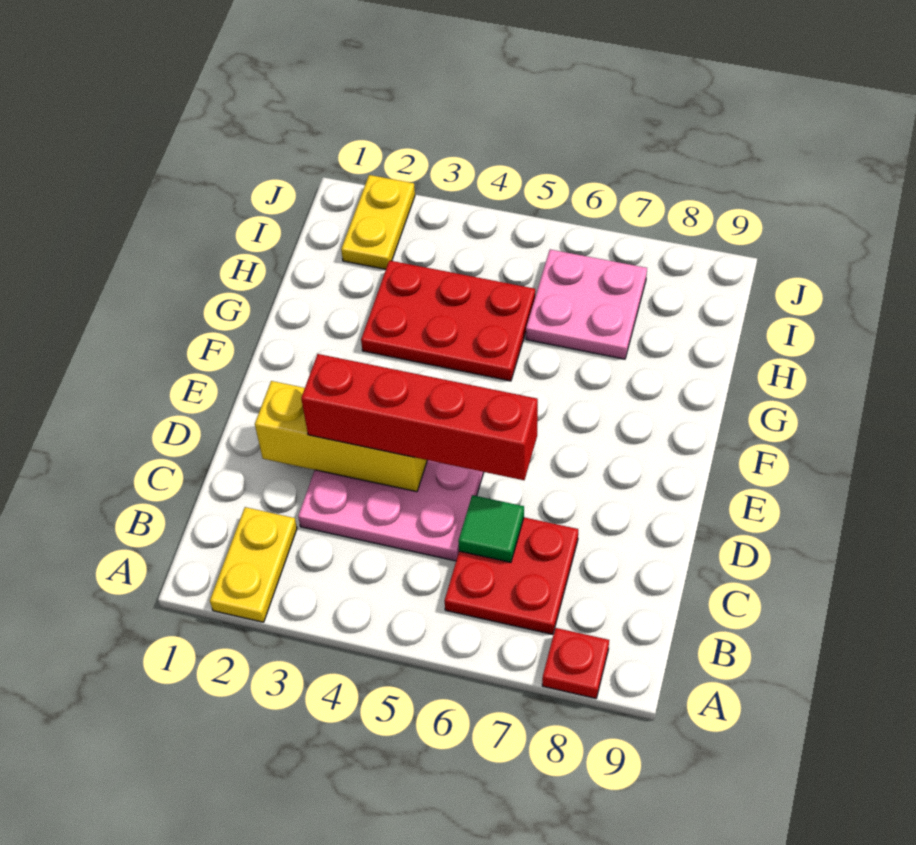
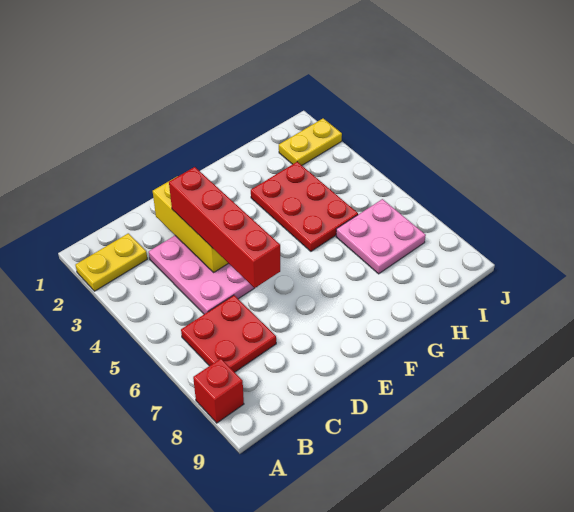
red plate A8 level 1 -> red brick A8 level 1
green tile C6 level 2 -> none

